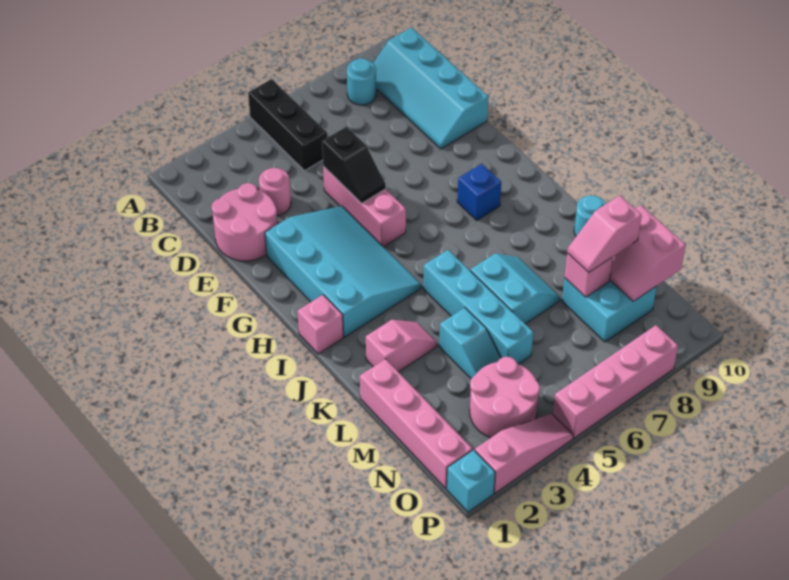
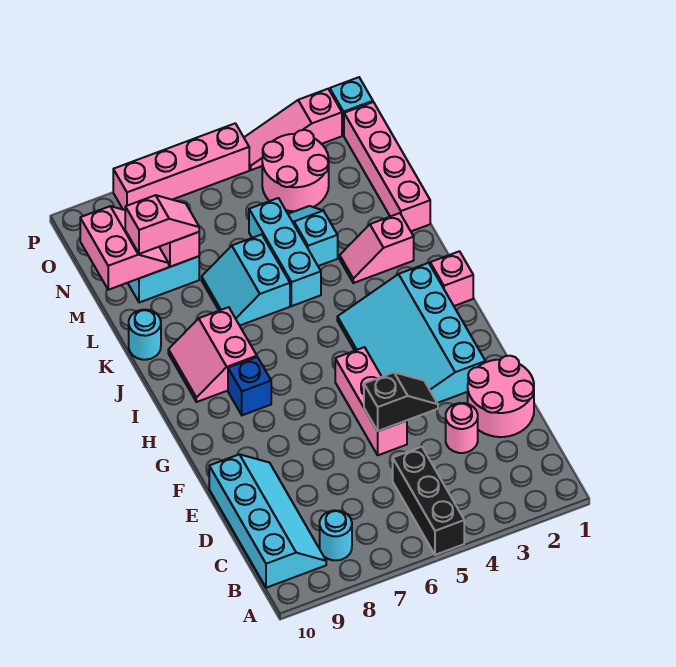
black slope E5:F5 level 2 top E -> black slope E4:E5 level 2 top 5
none -> pink slope I8:J9 level 1 top 8
cyan brick J5:M5 level 1 -> cyan brick K5:M5 level 1

